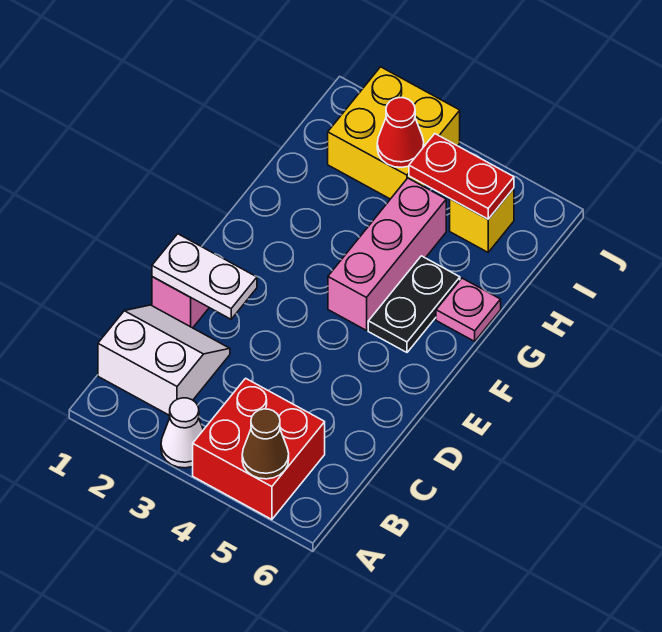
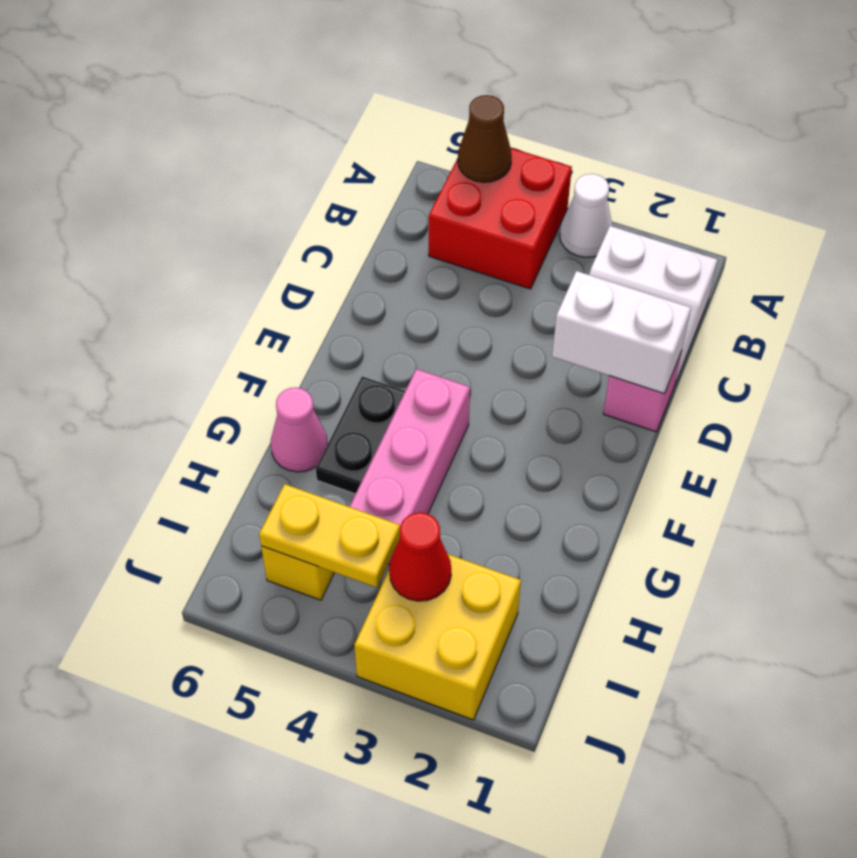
white plate D1:D2 level 2 -> white brick D1:D2 level 2
pink plate G6 level 1 -> pink cone G6 level 1
red plate I4:I5 level 2 -> yellow plate I4:I5 level 2

